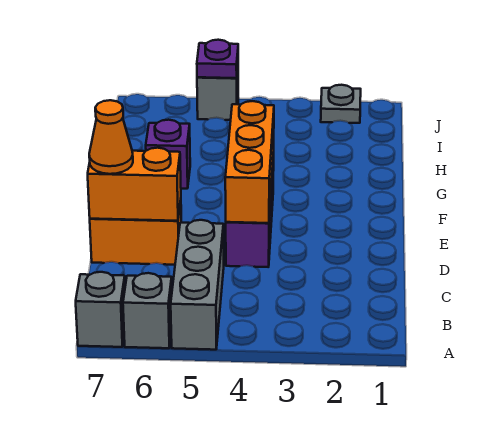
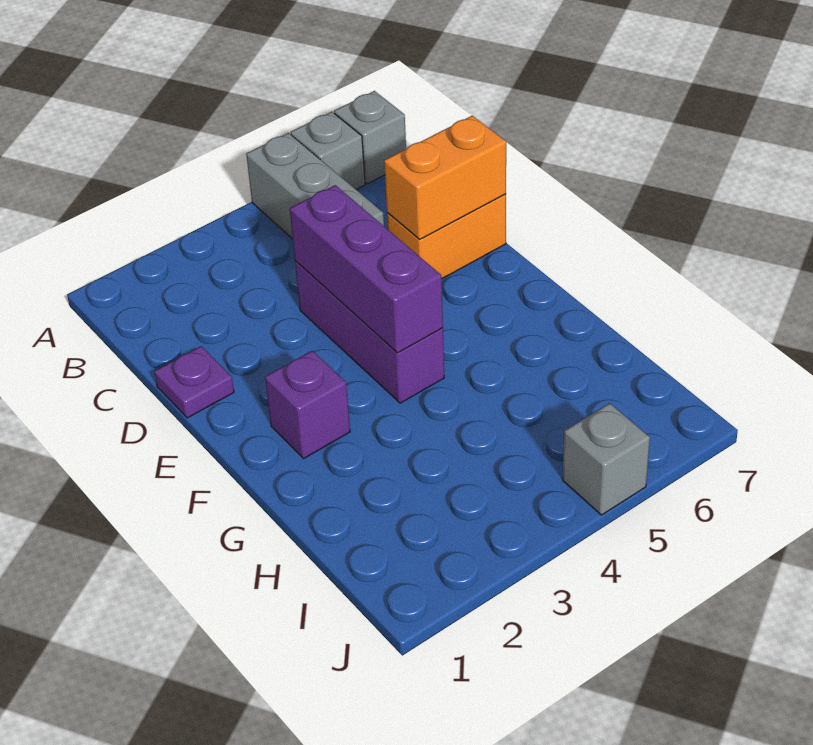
orange brick D4:F4 level 2 -> purple brick D4:F4 level 2
orange cone D7 level 3 -> none
purple brick G6 level 1 -> purple brick F2 level 1
grey plate J2 level 1 -> none
purple plate J5 level 2 -> purple plate D1 level 1

